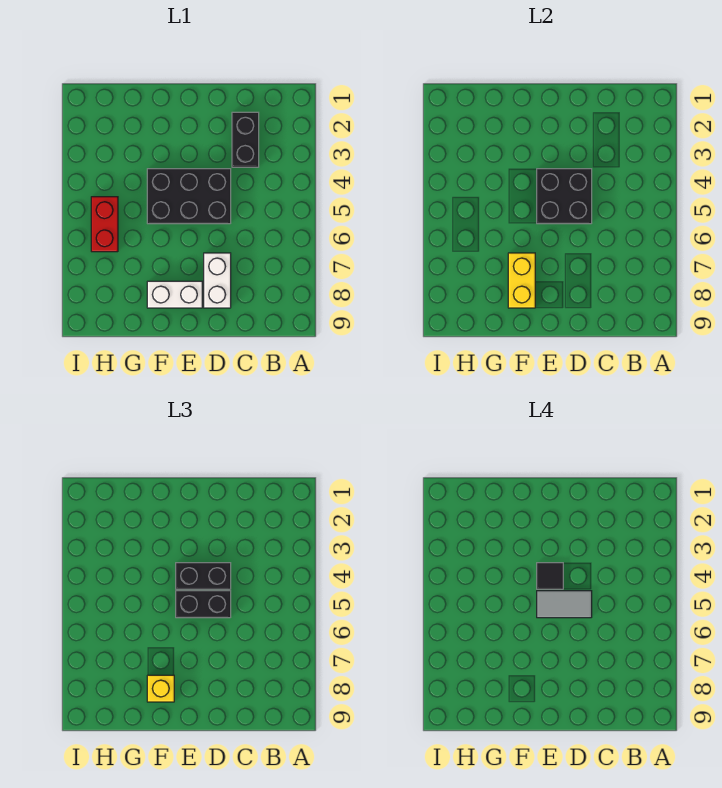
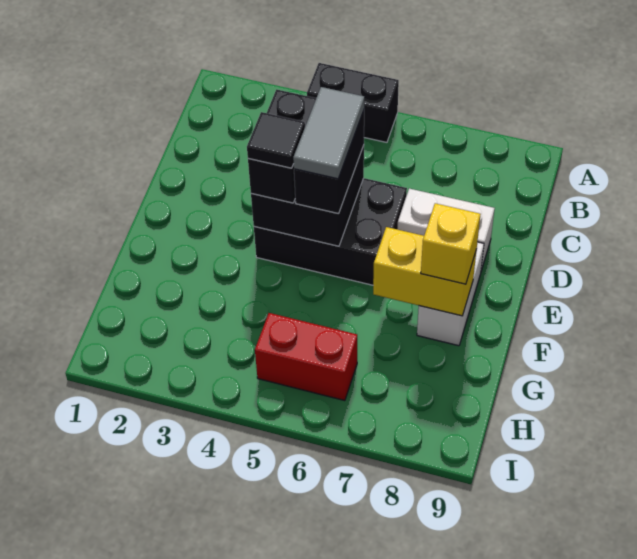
black brick C2:C3 level 1 -> black brick A4:A5 level 1
black brick D4:F5 level 1 -> black brick D4:E6 level 1

